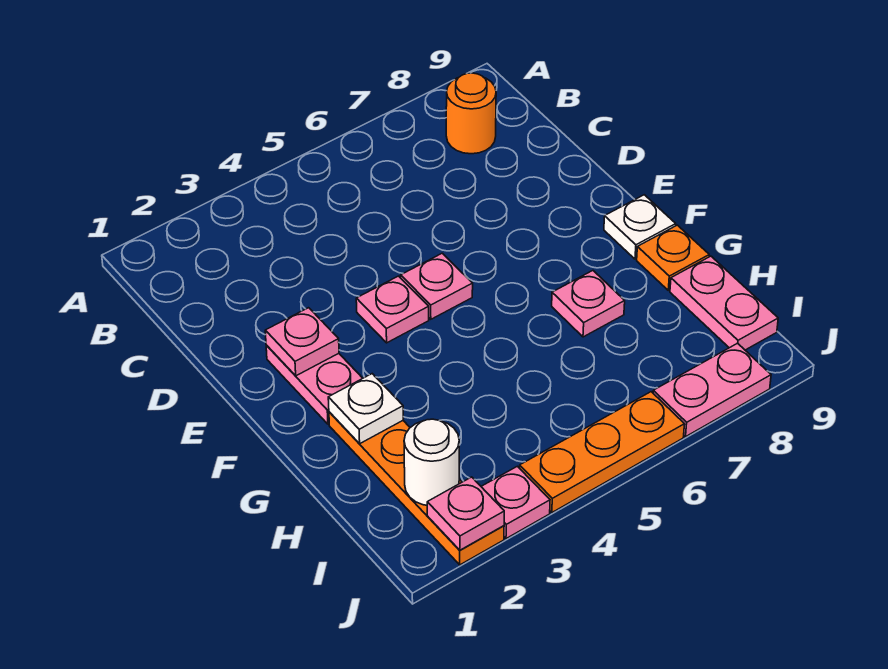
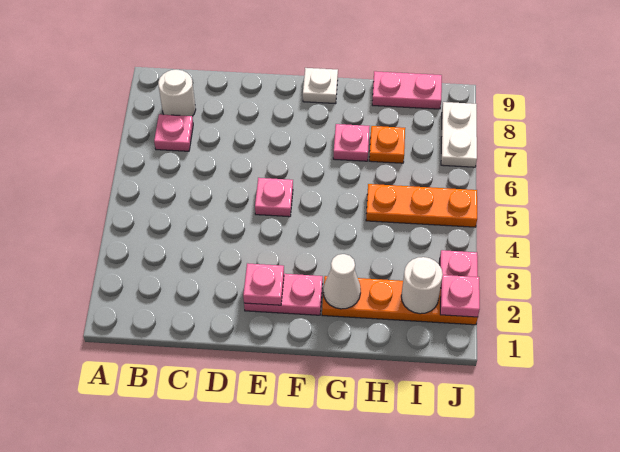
orange round brick B8 level 1 -> white round brick B8 level 1
pink plate E4 level 1 -> pink plate B7 level 1
white plate G2 level 2 -> white cone G2 level 2
orange plate G9 level 1 -> orange plate H7 level 1
orange plate J4:J6 level 1 -> orange plate H5:J5 level 1
pink plate J7:J8 level 1 -> white plate J7:J8 level 1

